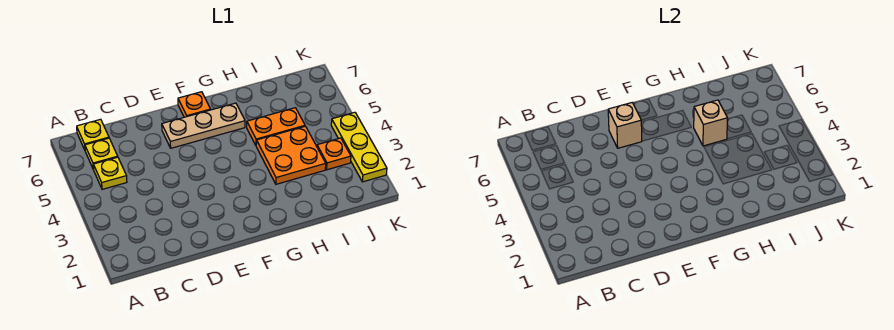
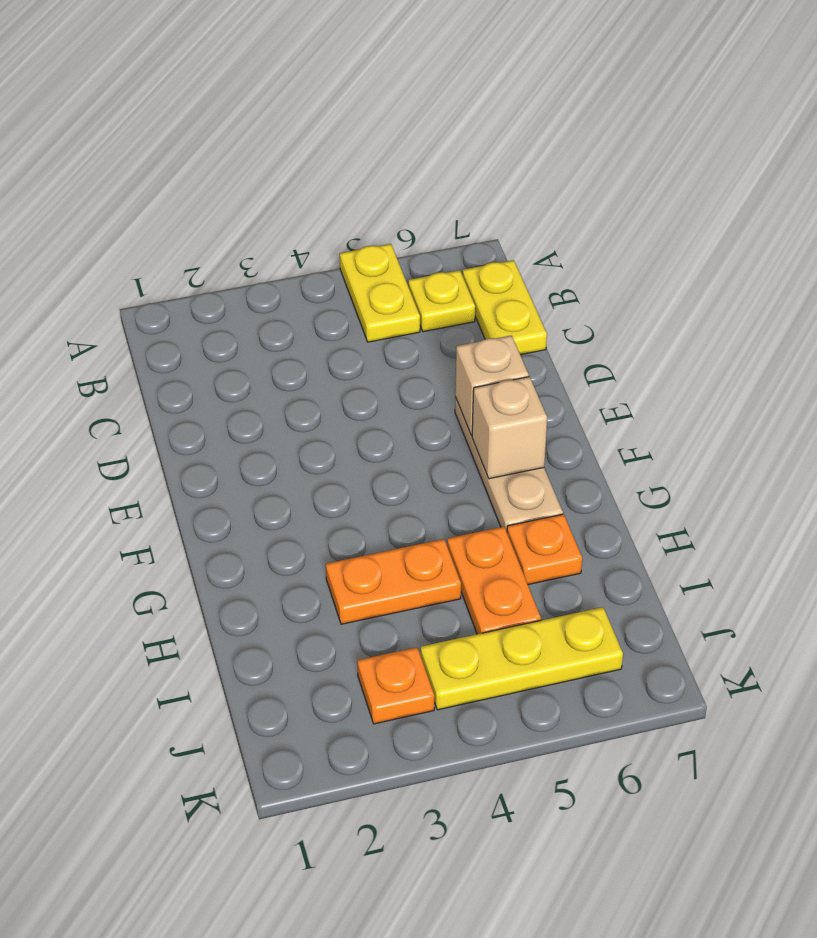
yellow plate B5 level 1 -> yellow plate A5:B5 level 1
yellow plate B7 level 1 -> yellow plate B7:C7 level 1
orange plate F7 level 1 -> orange plate H6 level 1
orange plate H3:I4 level 1 -> orange plate H3:H4 level 1
tan brick H5 level 2 -> tan brick F6 level 2
yellow plate K2:K4 level 1 -> yellow plate J4:J6 level 1

